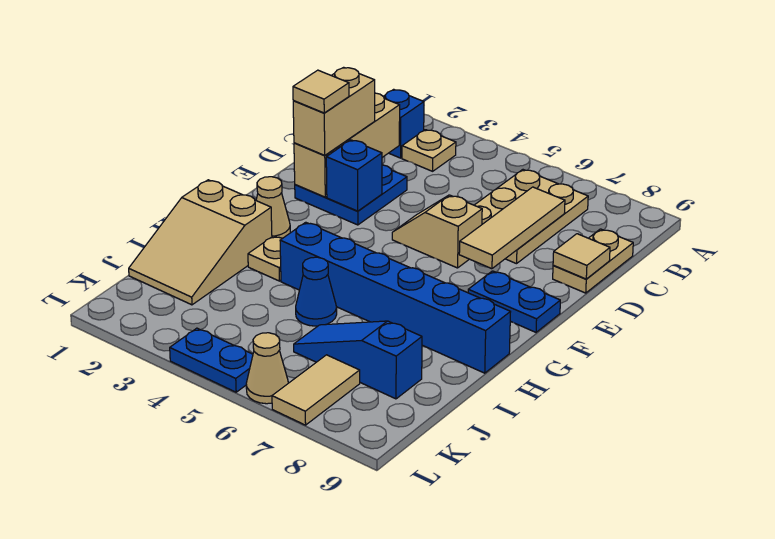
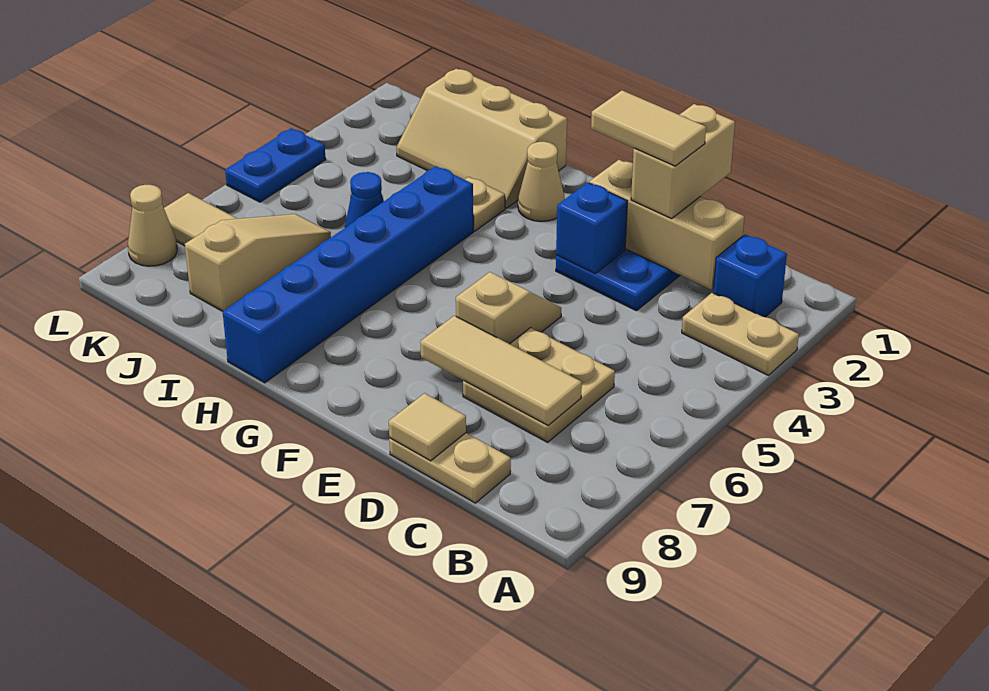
tan plate B3 level 1 -> tan plate A3:B3 level 1
tan plate B6:D7 level 1 -> tan plate C6:D7 level 1
tan brick D2:E2 level 3 -> tan brick D1:D2 level 3
tan tile E2 level 4 -> tan tile D2:E2 level 4
blue plate F8:F9 level 1 -> none
tan slope H1:J2 level 1 top H -> tan slope H1:J2 level 1 top 1
blue slope J6:J8 level 1 top 8 -> tan slope J6:J8 level 1 top 8
tan cone L6 level 1 -> tan cone L8 level 1

